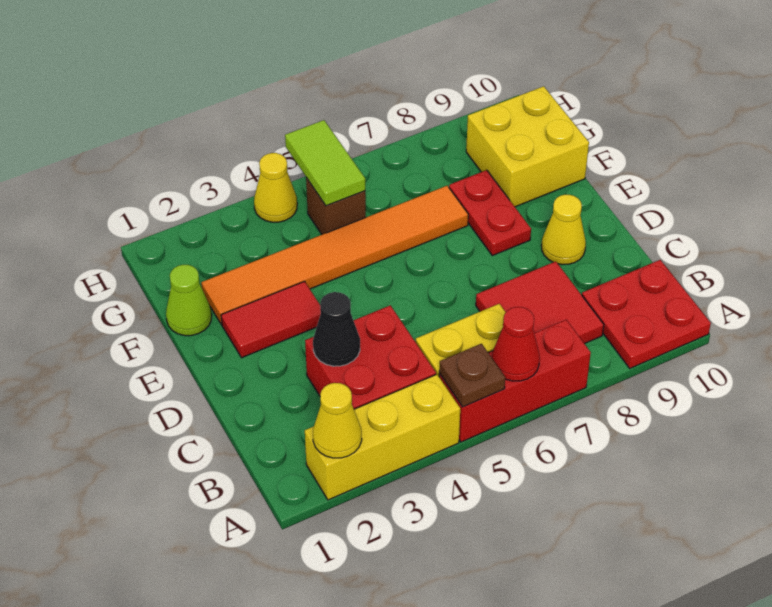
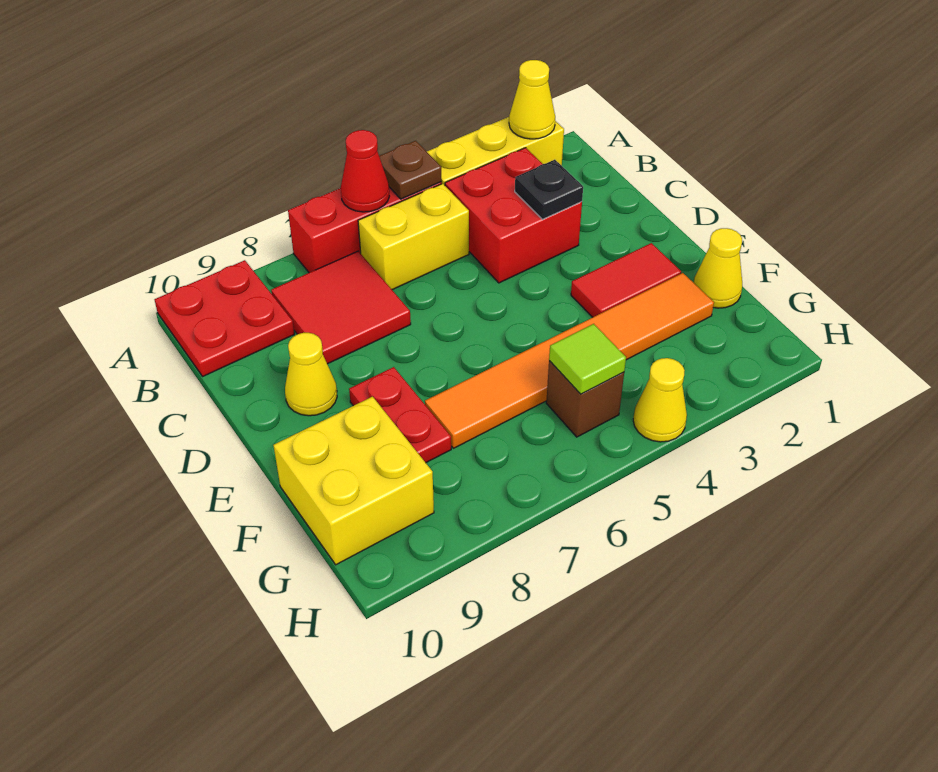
black cone C3 level 2 -> black plate C3 level 2
lime cone F1 level 1 -> yellow cone F1 level 1
lime tile G5:H5 level 2 -> lime tile G5 level 2

